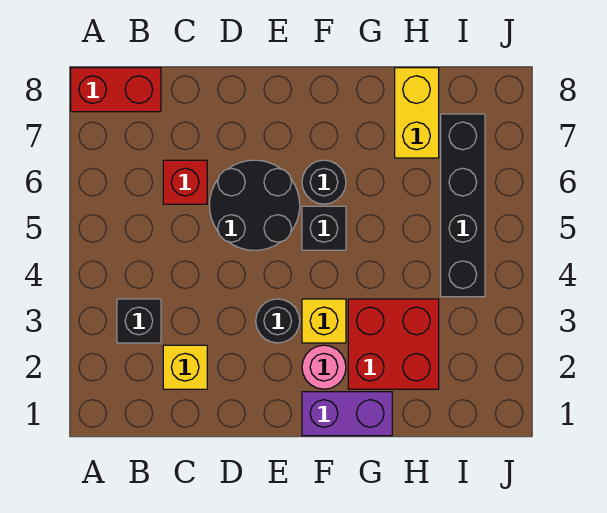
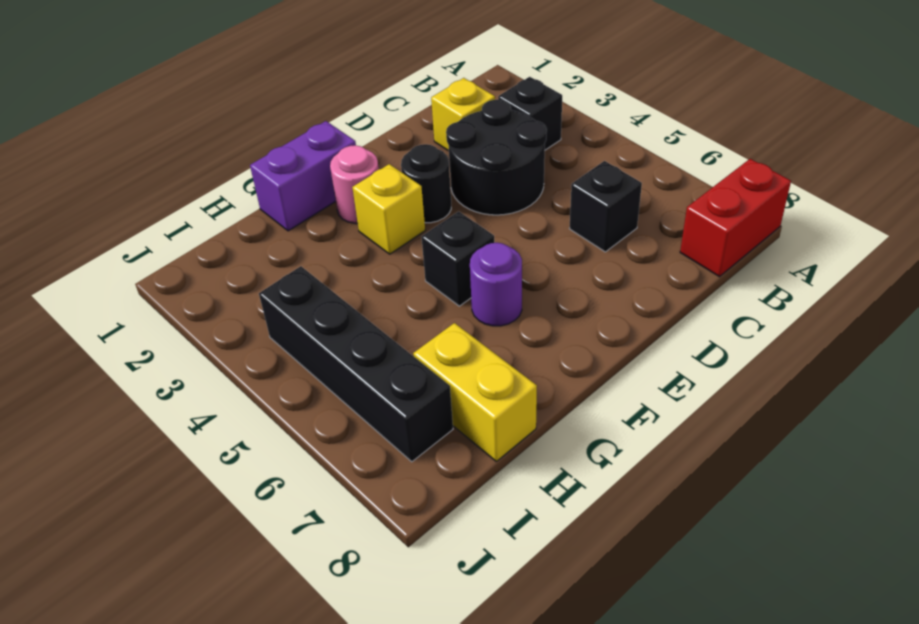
red brick C6 level 1 -> black brick C6 level 1
black round brick D5:E6 level 1 -> black round brick C3:D4 level 1
black round brick F6 level 1 -> purple round brick F6 level 1
red brick G2:H3 level 1 -> none

